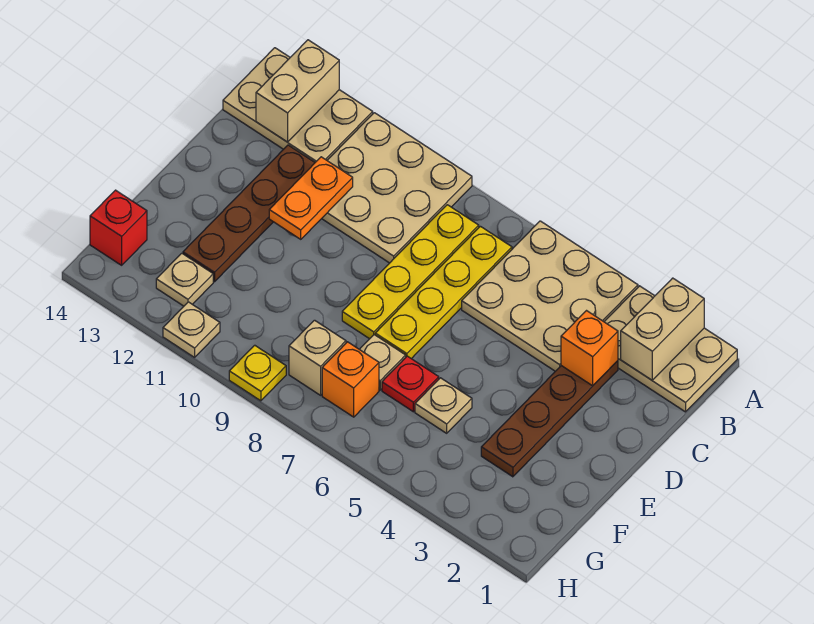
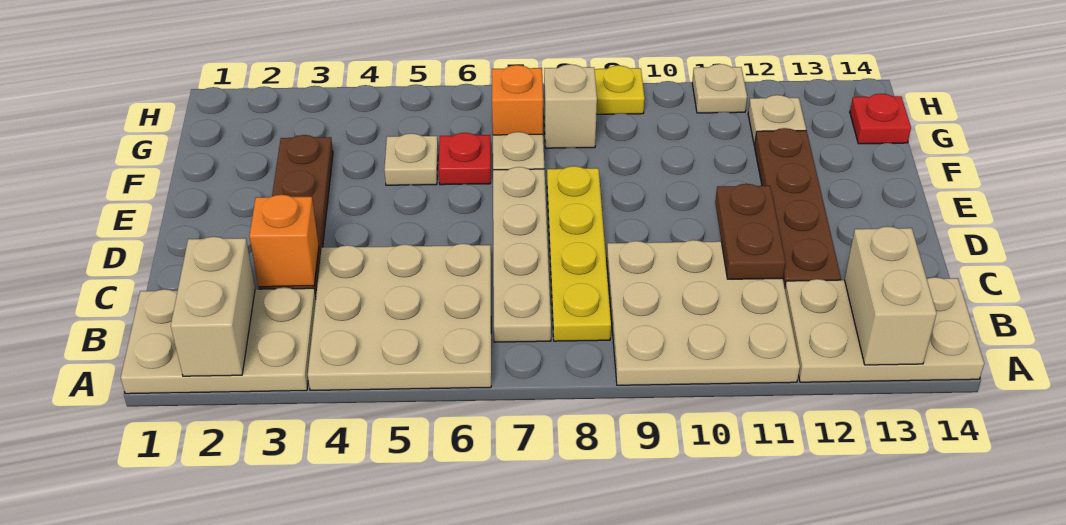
yellow plate B7:E7 level 1 -> tan plate B7:E7 level 1
orange plate C11:D11 level 2 -> brown plate C11:D11 level 2
red brick G14 level 1 -> red plate G14 level 1

